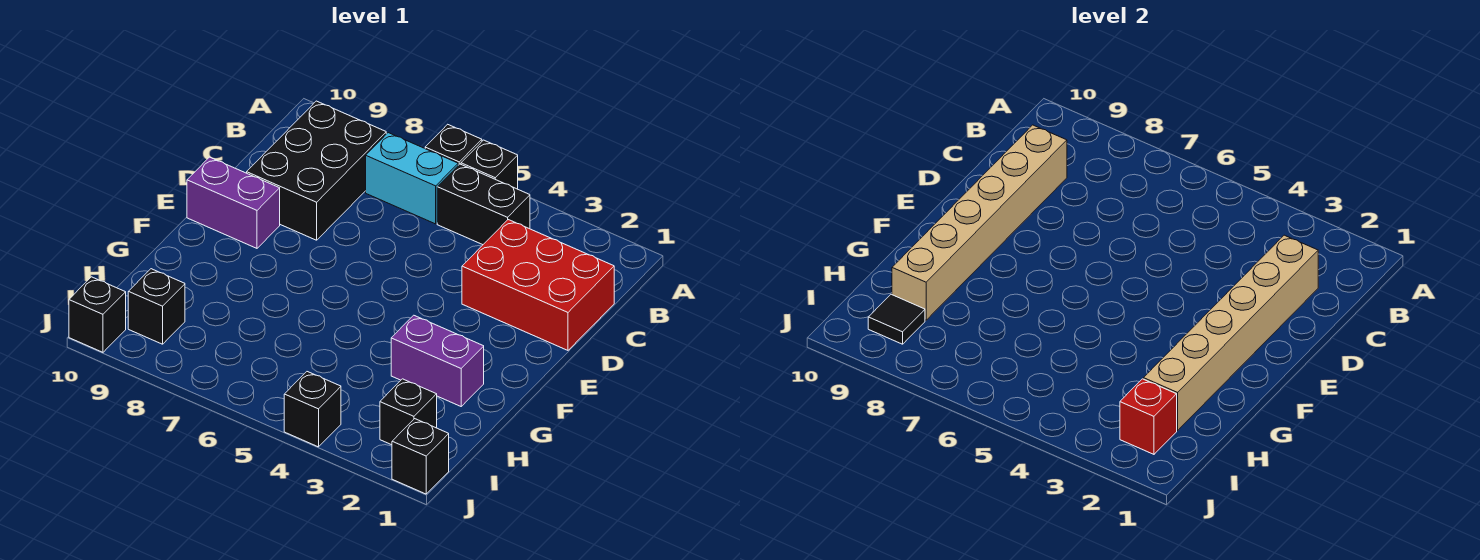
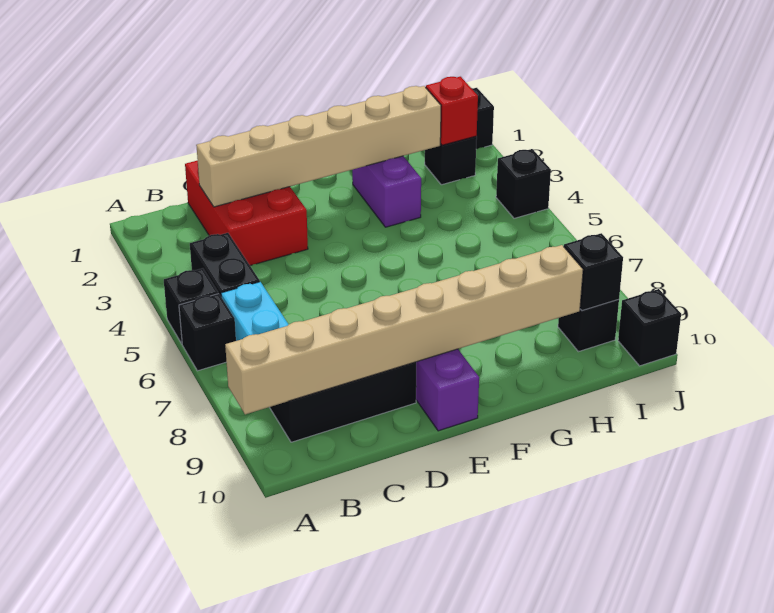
tan brick C9:H9 level 2 -> tan brick A9:H9 level 2
black tile I9 level 2 -> black brick I9 level 2

